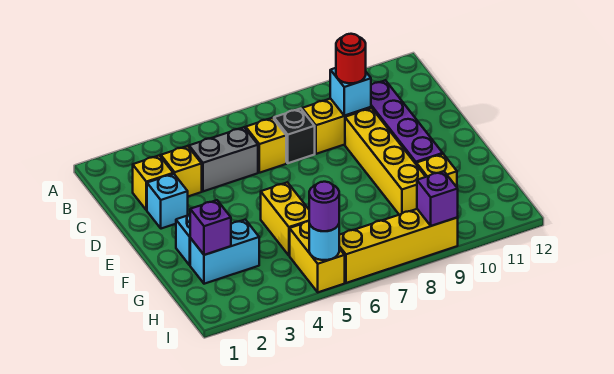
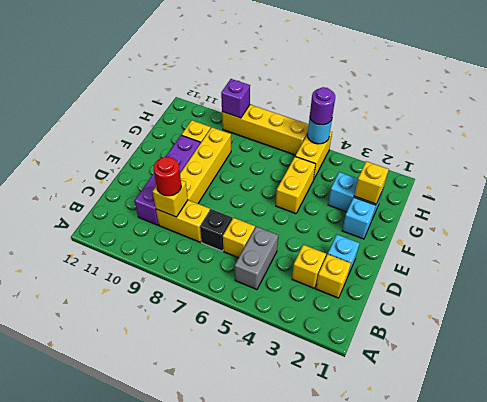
grey brick C4:C5 level 1 -> grey brick B5:C5 level 1
cyan brick C9 level 2 -> yellow brick C9 level 2
purple brick G2 level 2 -> yellow brick G2 level 2

